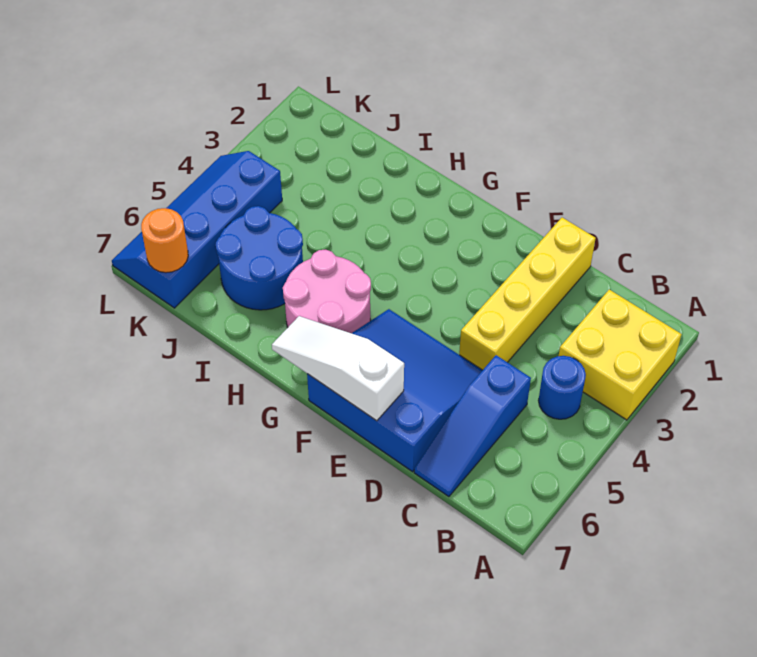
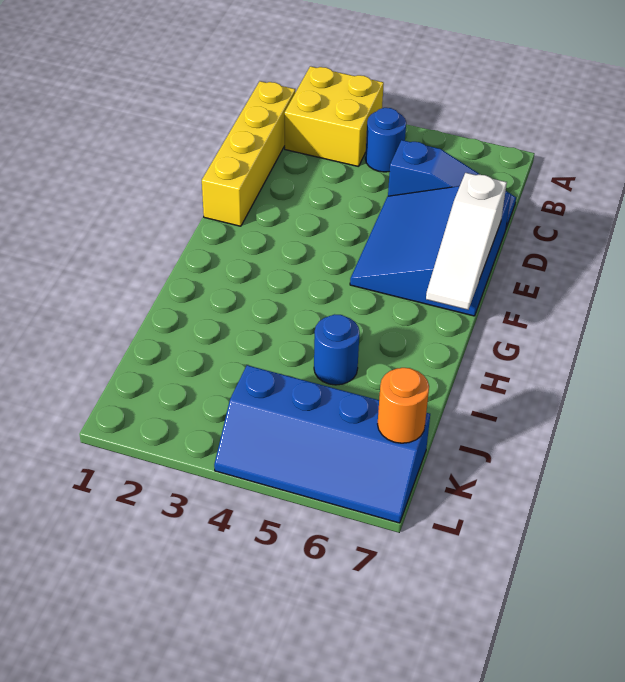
yellow brick D1:D4 level 1 -> yellow brick B1:E1 level 1
pink round brick G5:H6 level 1 -> none
blue round brick I5:J6 level 1 -> blue round brick I5 level 1

